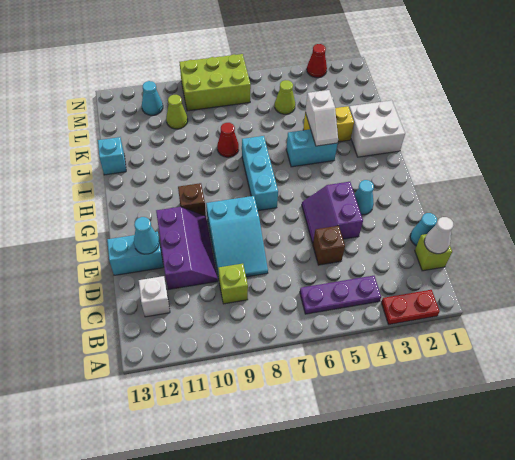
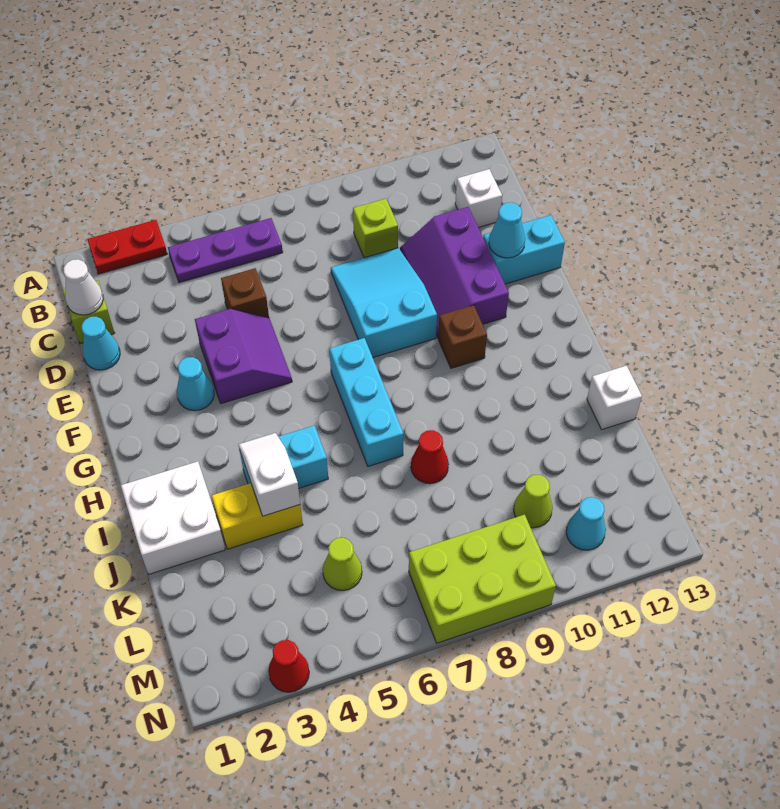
cyan brick J13 level 1 -> white brick J13 level 1

